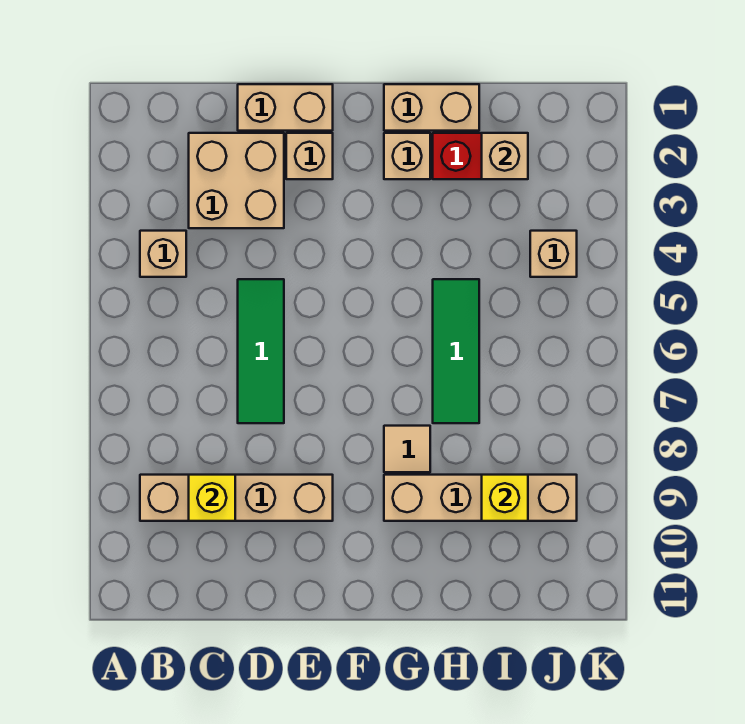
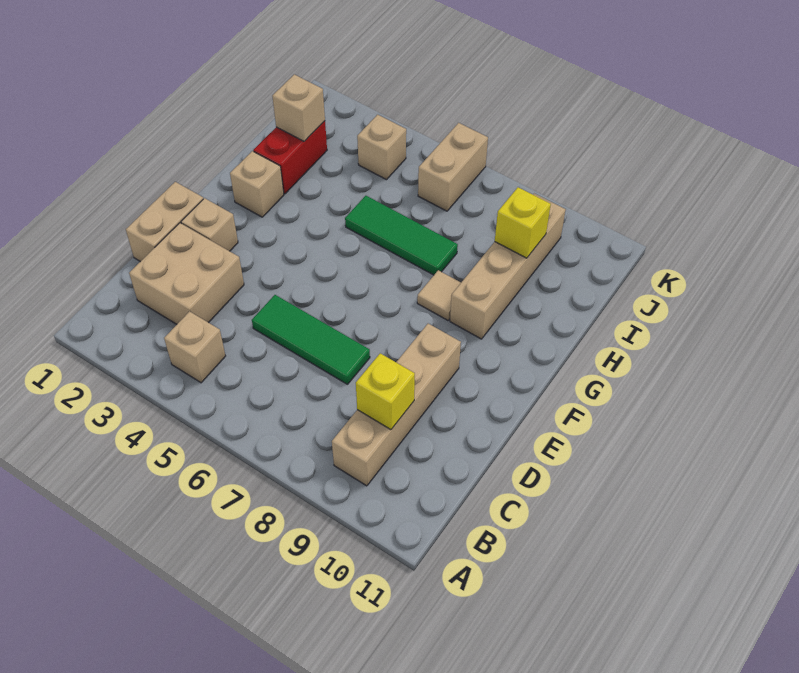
tan brick G1:H1 level 1 -> tan brick J6:K6 level 1

